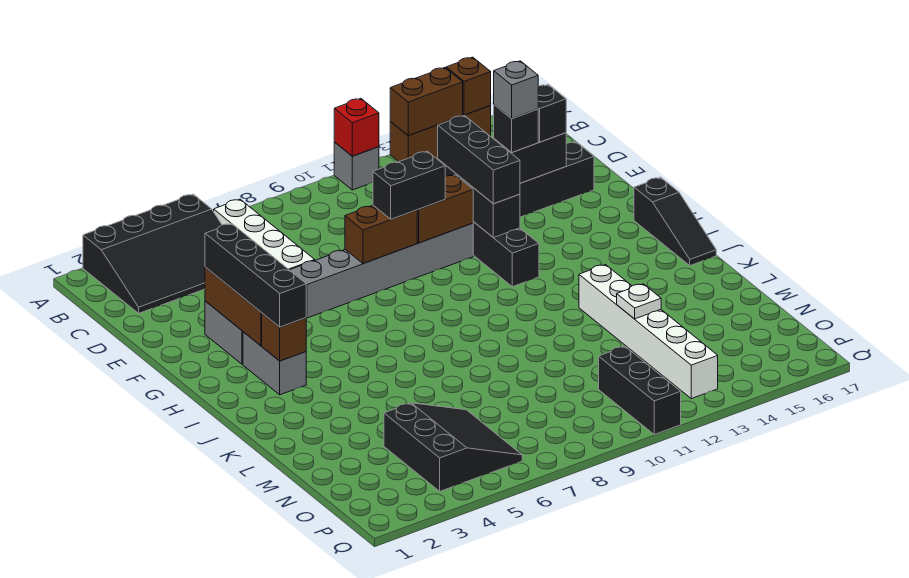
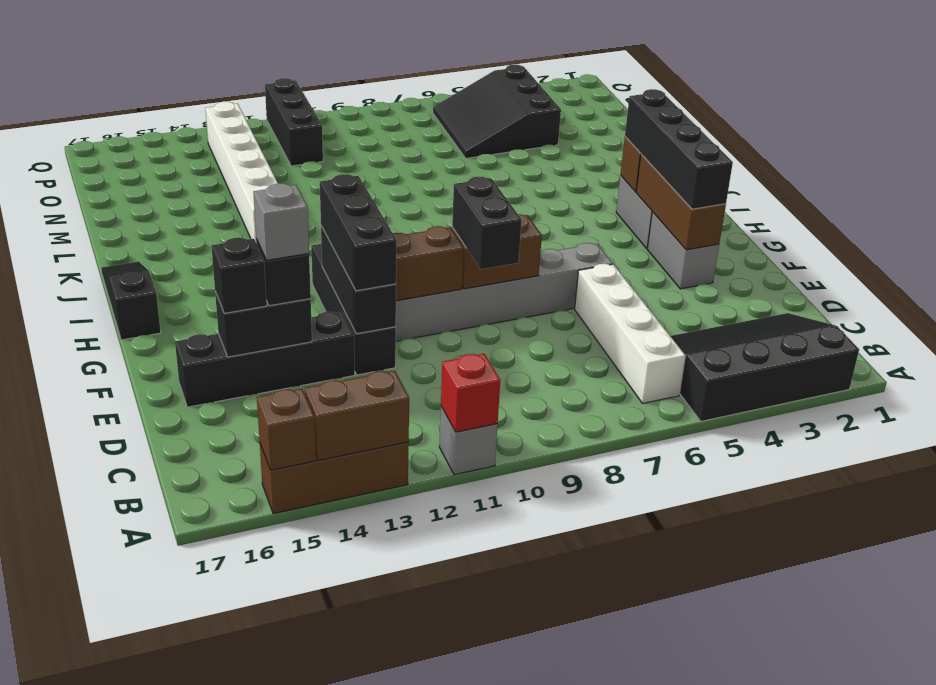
black brick F9:F10 level 3 -> black brick E9:F9 level 3
white plate M13 level 2 -> none

